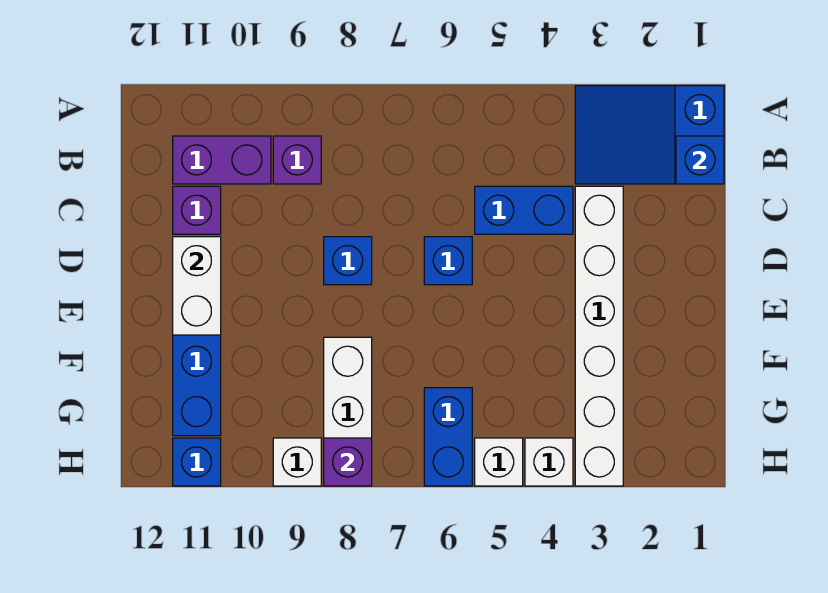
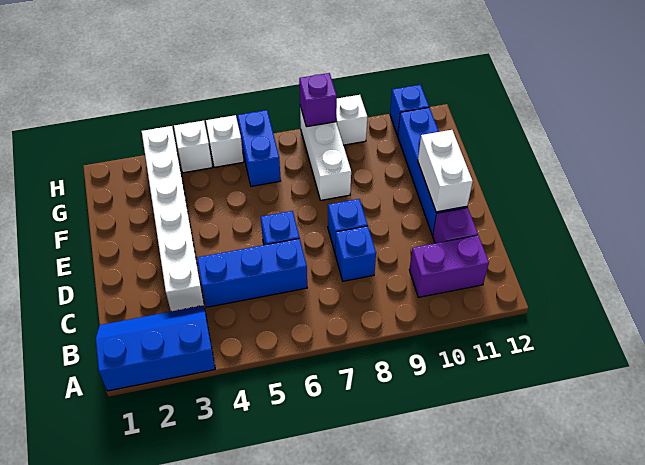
blue slope A1:B3 level 1 top 1 -> blue slope A1:B3 level 1 top A
blue brick B1 level 2 -> blue brick C8 level 1
purple brick B9 level 1 -> none
blue brick C4:C5 level 1 -> blue brick C4:C6 level 1

